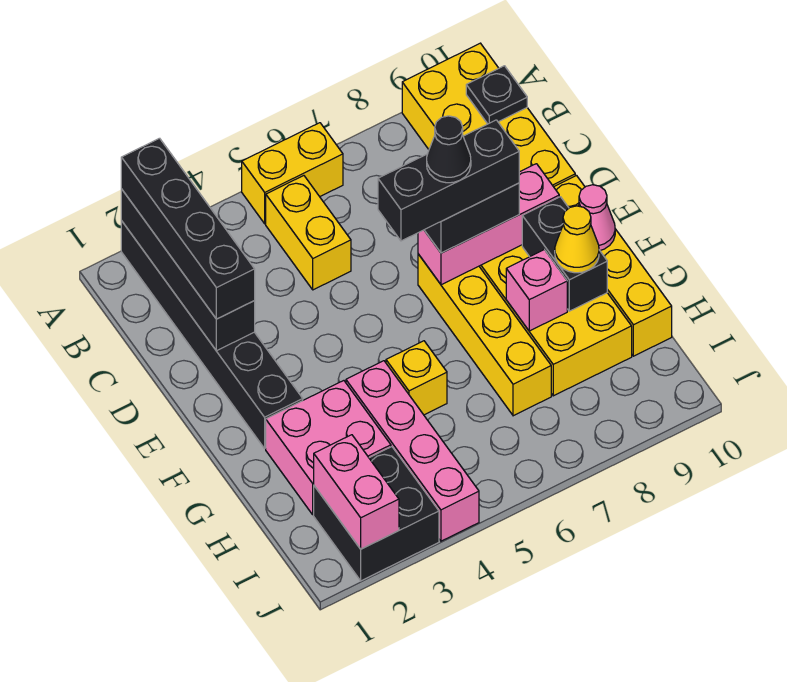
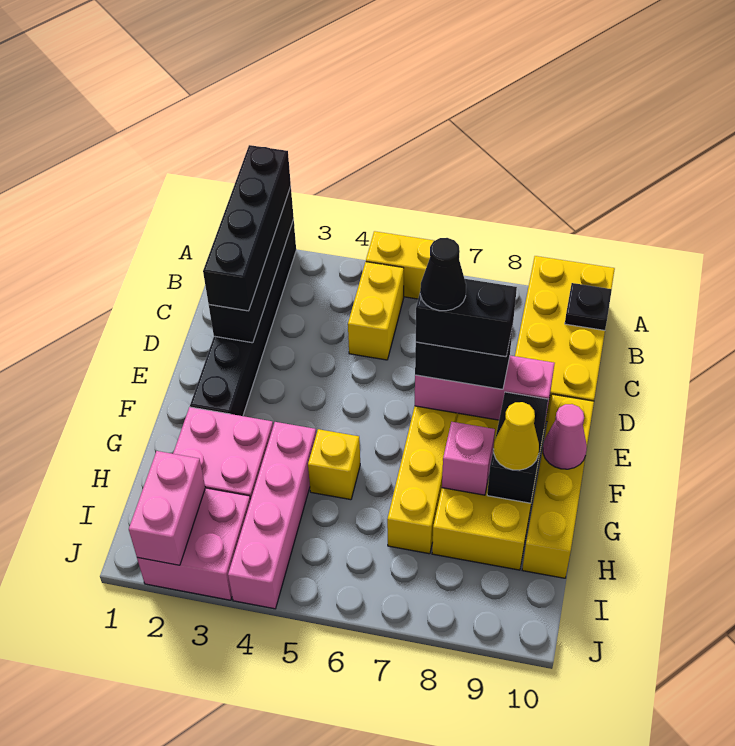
black brick E6:E8 level 4 -> black brick E7:E8 level 4
black brick I2:J3 level 1 -> pink brick I2:J3 level 1

